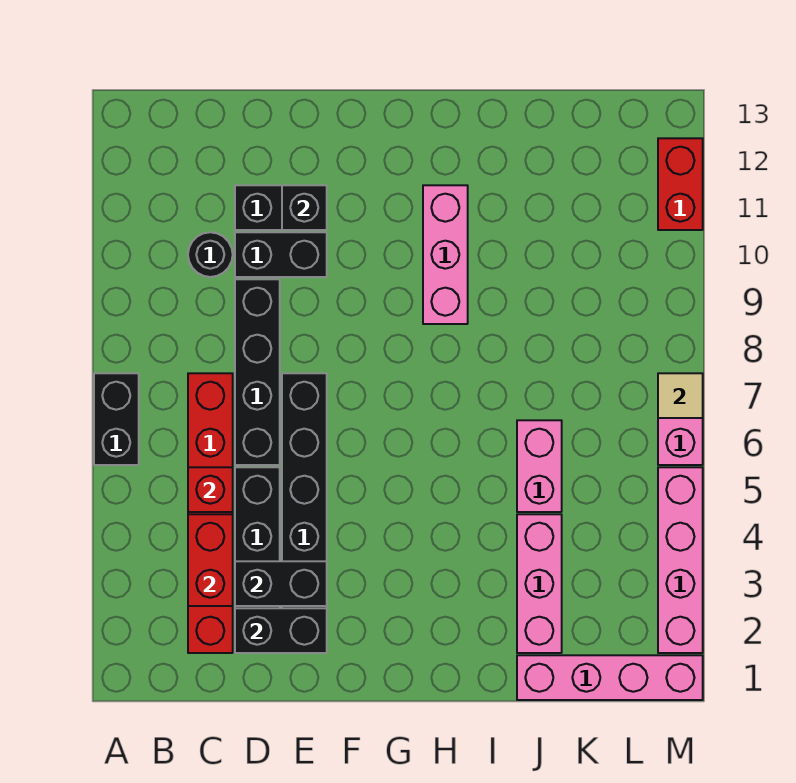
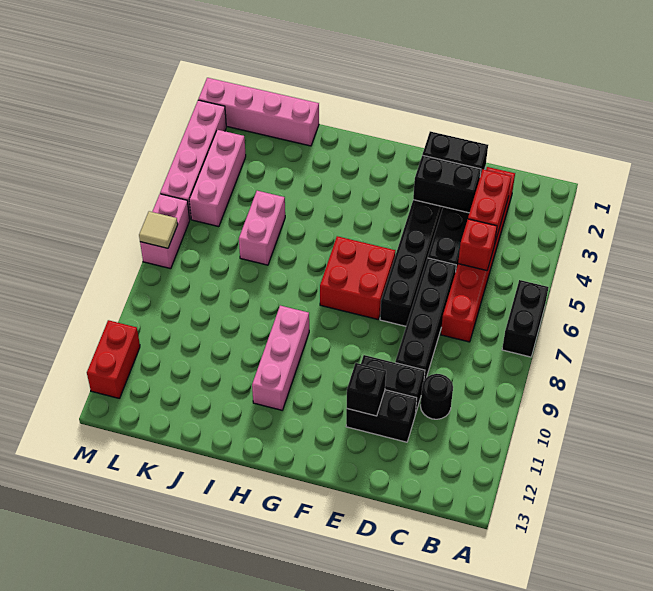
none -> red brick F6:G7 level 1
pink brick J2:J4 level 1 -> pink brick L3:L5 level 1

